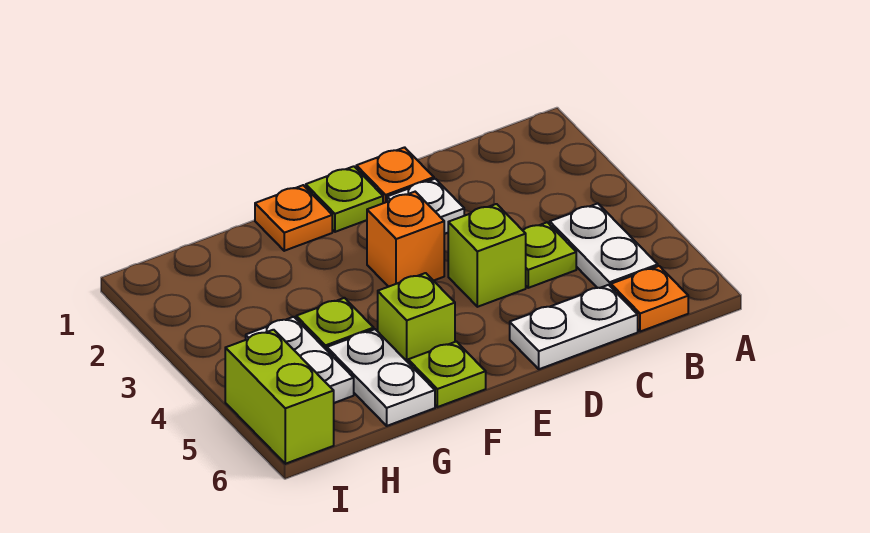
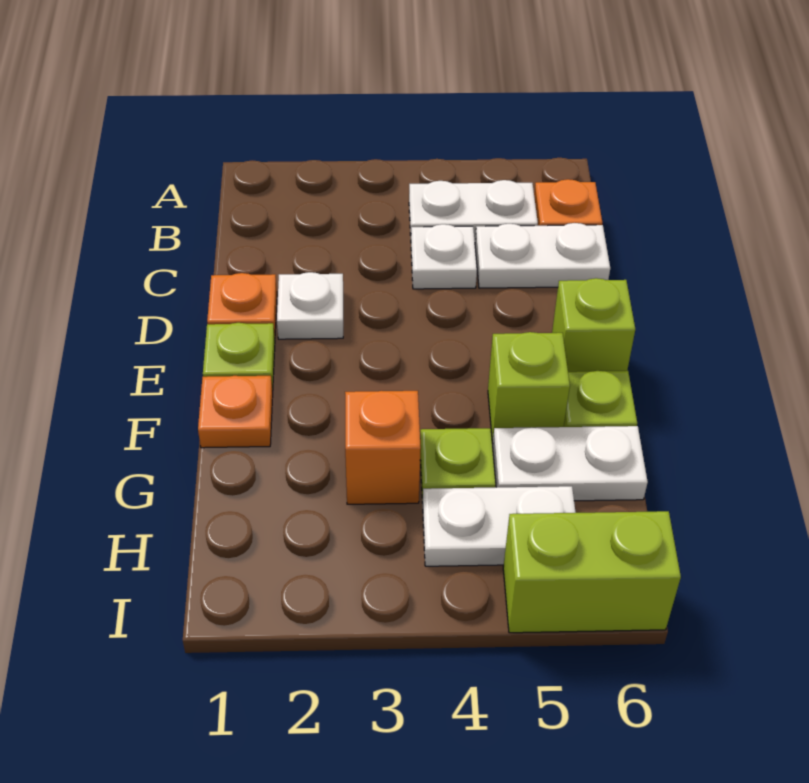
lime plate C4 level 1 -> white plate C4 level 1
white plate C6:D6 level 1 -> white plate C5:C6 level 1
lime brick D4 level 1 -> lime brick E6 level 1
orange brick E3 level 1 -> orange brick G3 level 1

